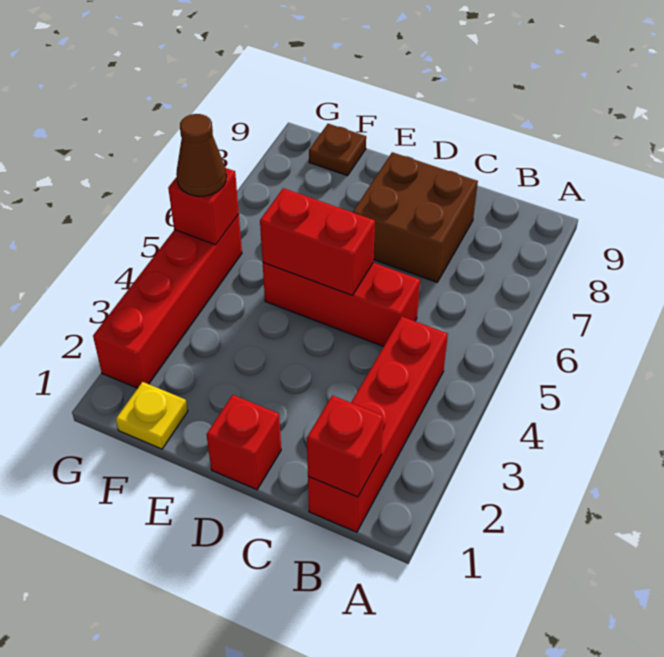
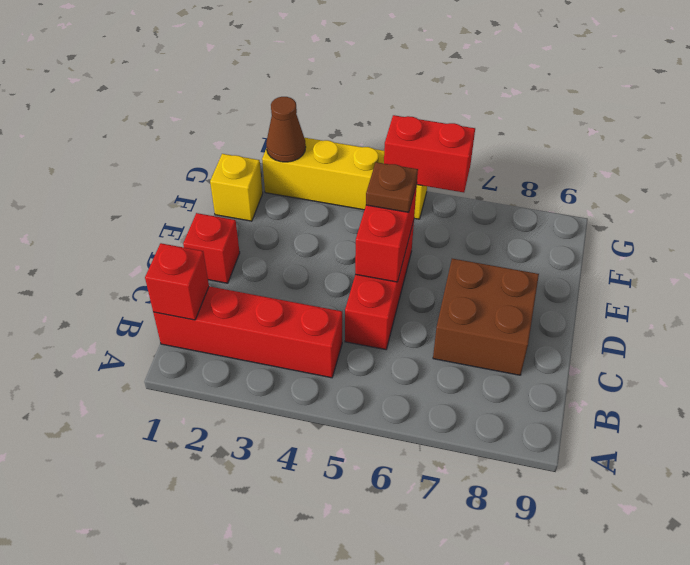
yellow plate F1 level 1 -> yellow brick F1 level 1
brown plate F9 level 1 -> brown plate E5 level 3
red brick G2:G5 level 1 -> yellow brick G2:G5 level 1
red brick G5 level 2 -> red brick G5:G6 level 2
brown cone G5 level 3 -> brown cone G2 level 2

